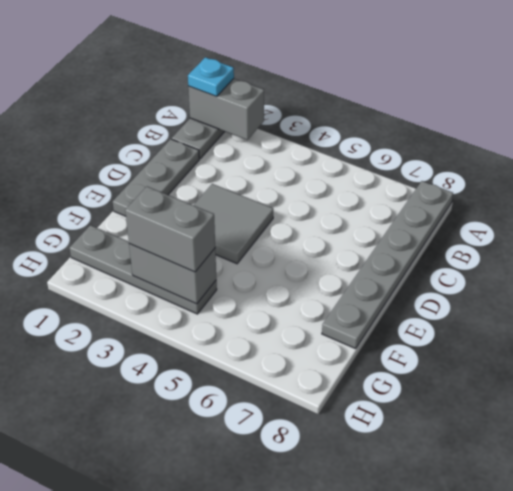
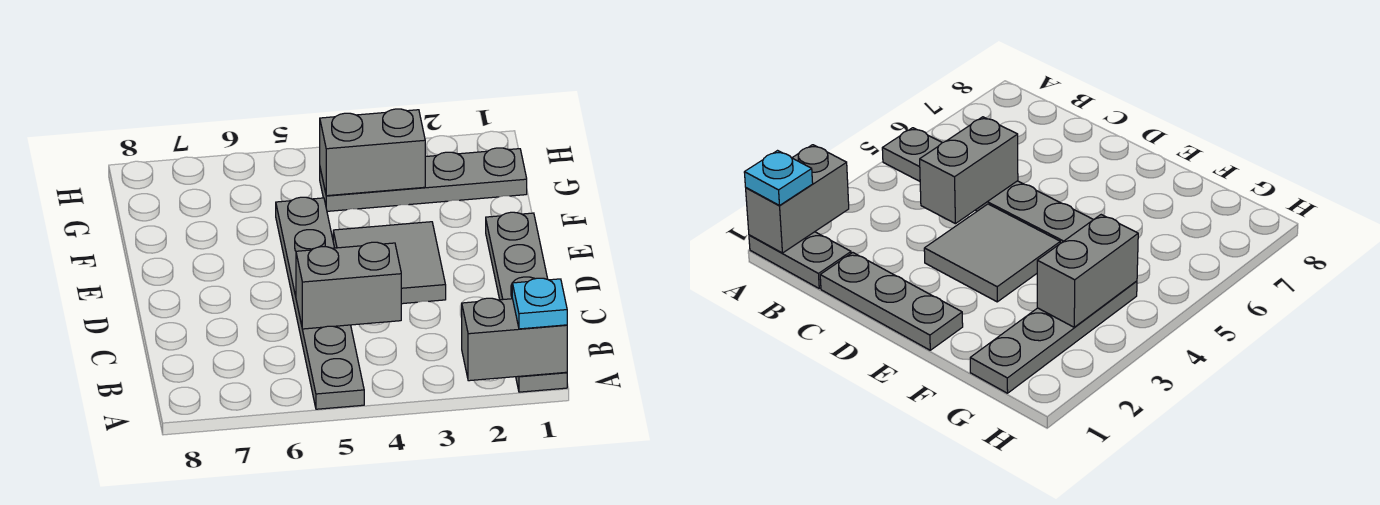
grey plate A8:F8 level 1 -> grey plate A5:F5 level 1
grey brick G3:G4 level 3 -> grey brick C4:C5 level 2

